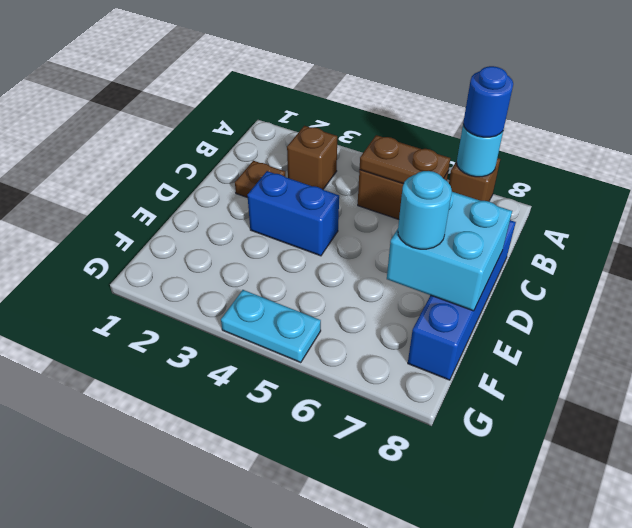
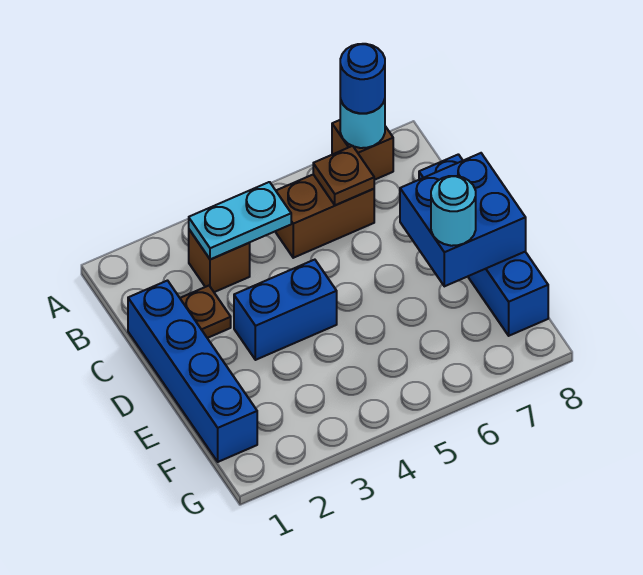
brown plate B5:B6 level 2 -> brown plate B6 level 2
none -> blue brick C1:F1 level 1
cyan brick D7:E8 level 2 -> blue brick D7:E8 level 2
cyan plate G4:G5 level 1 -> cyan plate B3:B4 level 2

